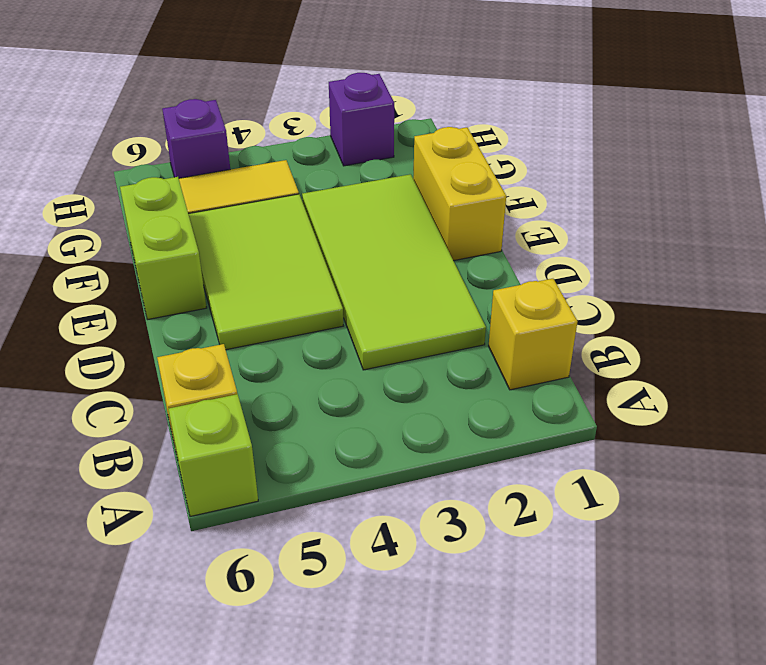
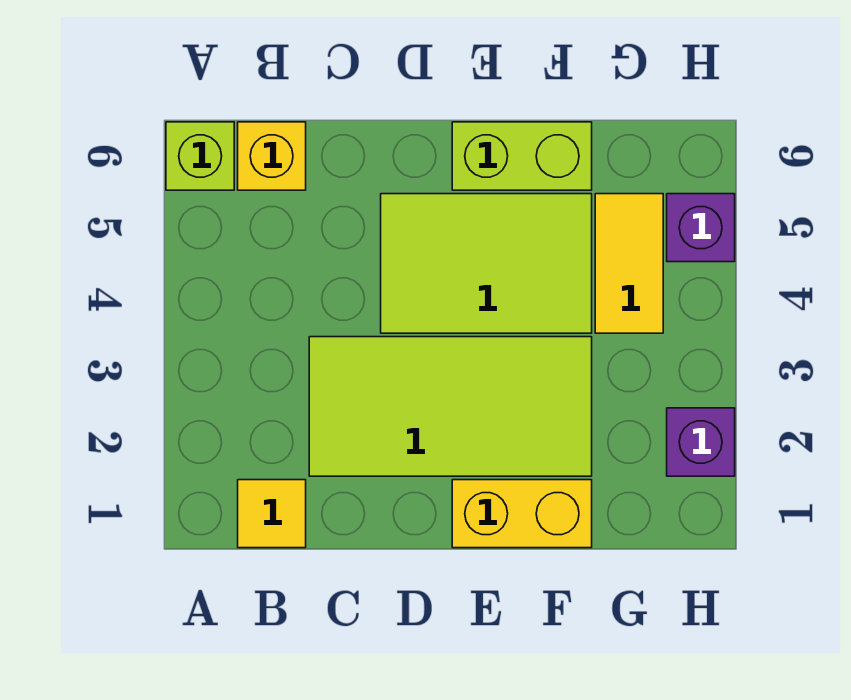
yellow brick B1 level 1 -> yellow tile B1 level 1

